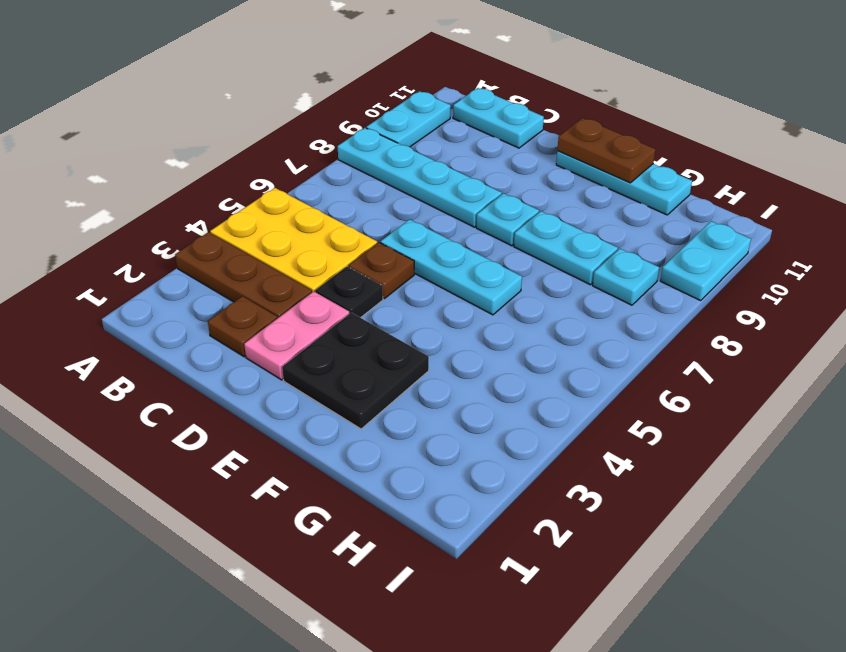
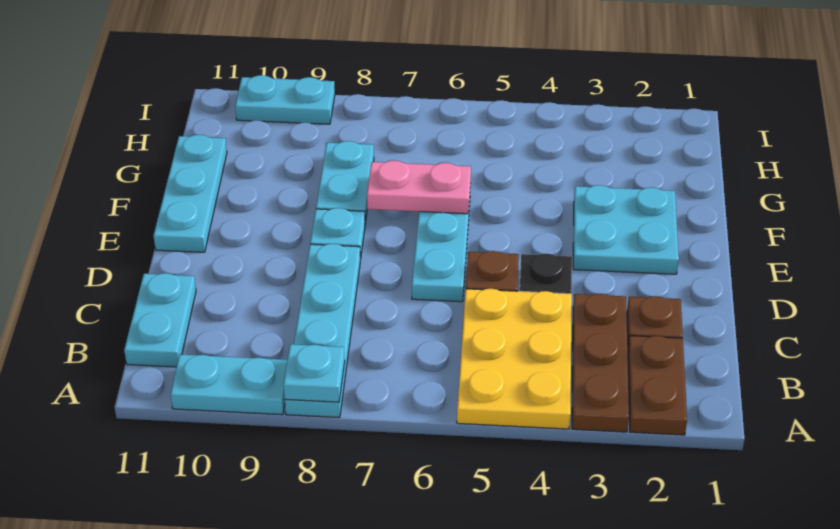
pink plate D2:D3 level 1 -> pink plate F6:F7 level 2
black plate E2:F3 level 1 -> cyan plate E2:F3 level 1
brown plate E11:F11 level 2 -> brown plate A2:B2 level 1
cyan plate H8 level 1 -> cyan plate A8 level 2

